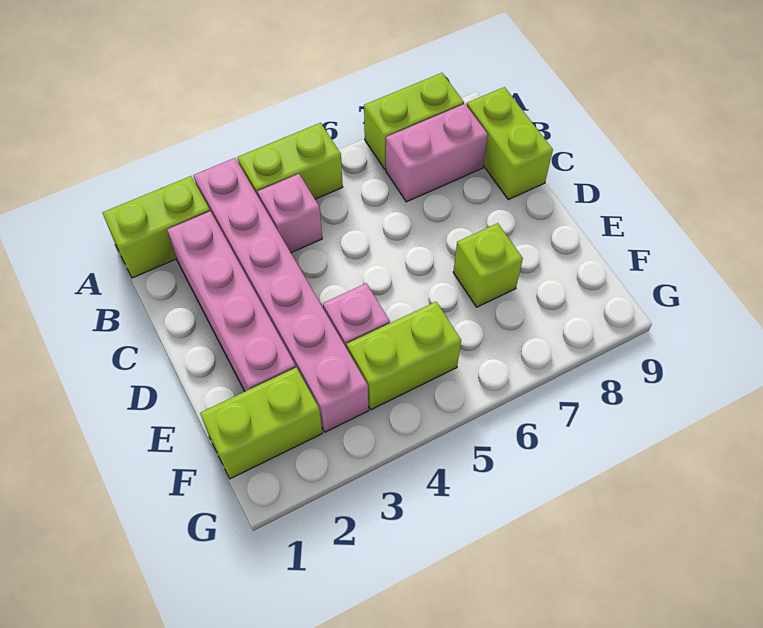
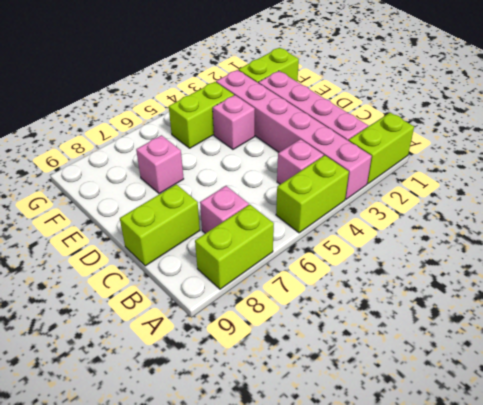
pink brick B7:B8 level 1 -> pink brick B7 level 1
lime brick B9:C9 level 1 -> lime brick C8:C9 level 1
lime brick E7 level 1 -> pink brick E7 level 1

